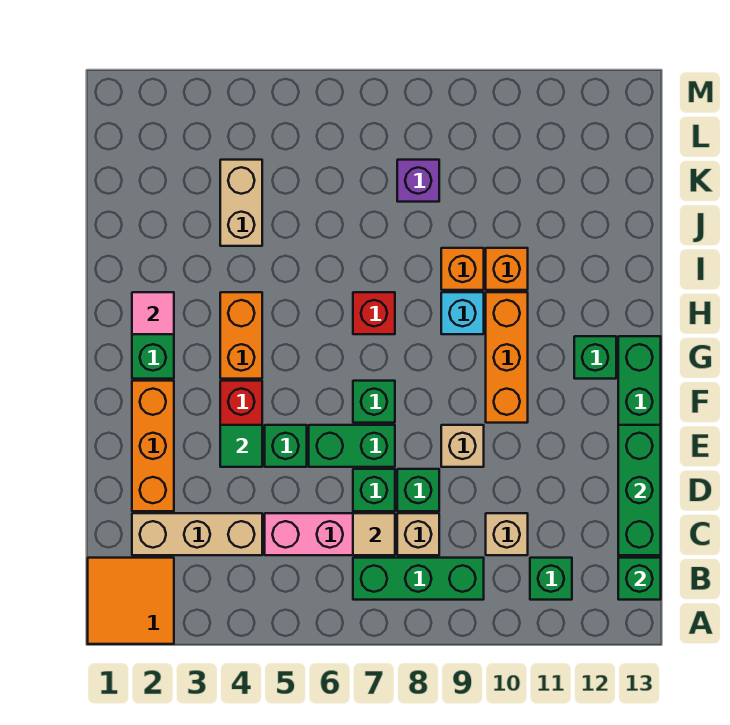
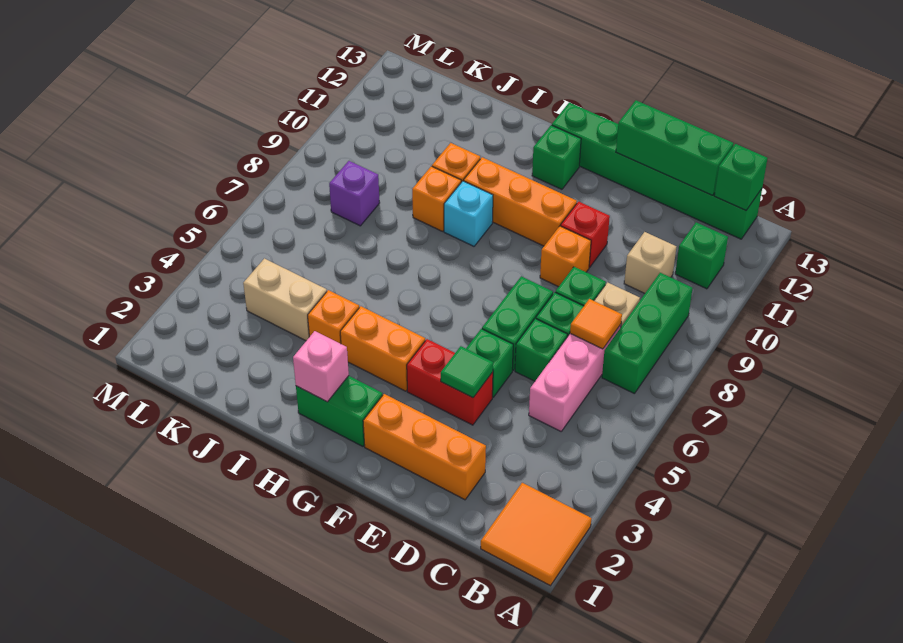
tan brick C2:C4 level 1 -> none
tan tile C7 level 2 -> orange tile C7 level 2
tan brick E9 level 1 -> orange brick E9 level 1
green brick F7 level 1 -> green brick D6 level 1
pink tile H2 level 2 -> pink brick H2 level 2
red brick H7 level 1 -> red brick E10 level 1
none -> orange brick I4 level 1

